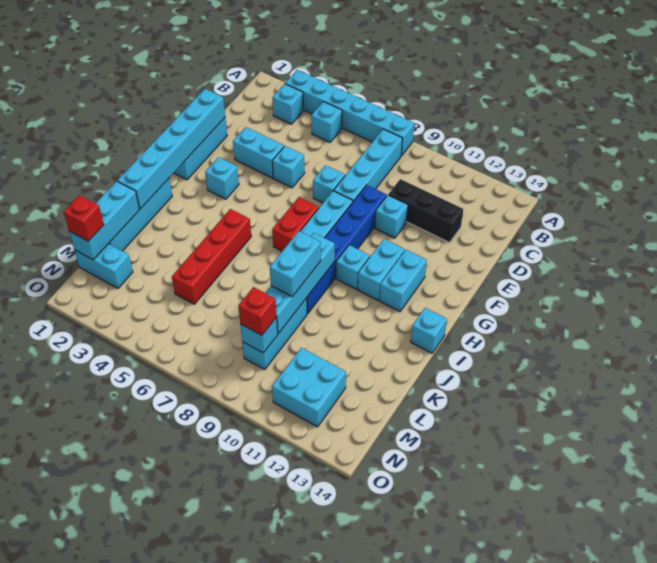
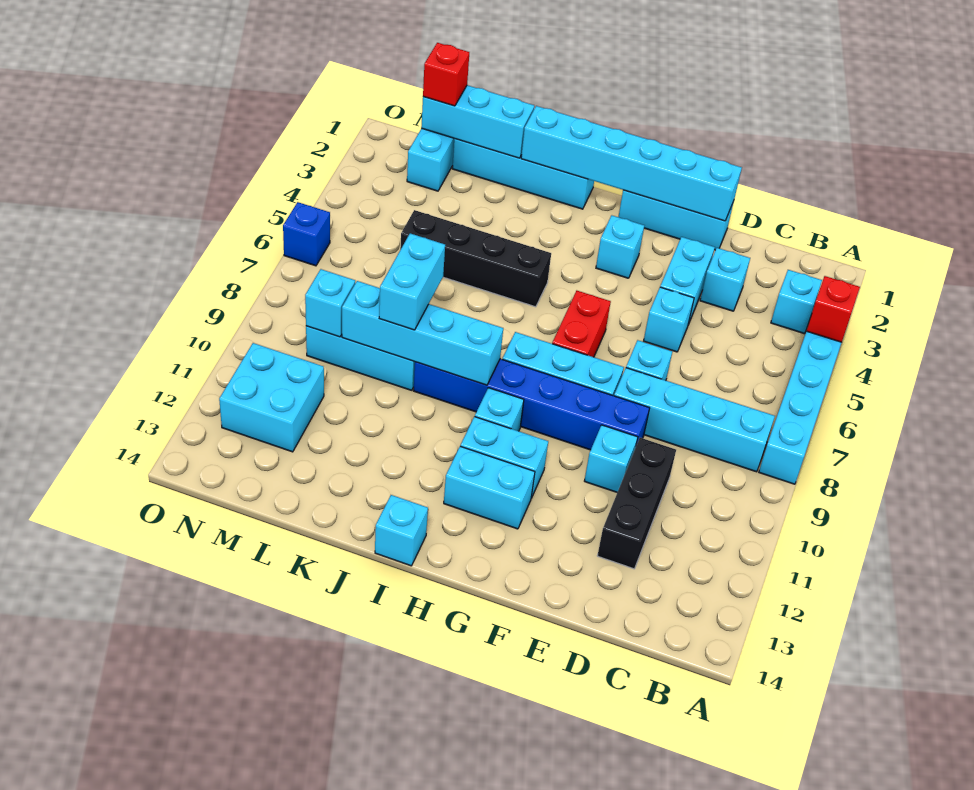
cyan brick B5 level 1 -> cyan brick D3 level 1
red brick G7:H7 level 1 -> red brick G6:G7 level 1
red brick I5:L5 level 1 -> black brick I5:L5 level 1
cyan brick J9:K9 level 3 -> cyan brick K8:K9 level 3
red brick M9 level 3 -> red brick A4 level 2
none -> blue brick O6 level 1

